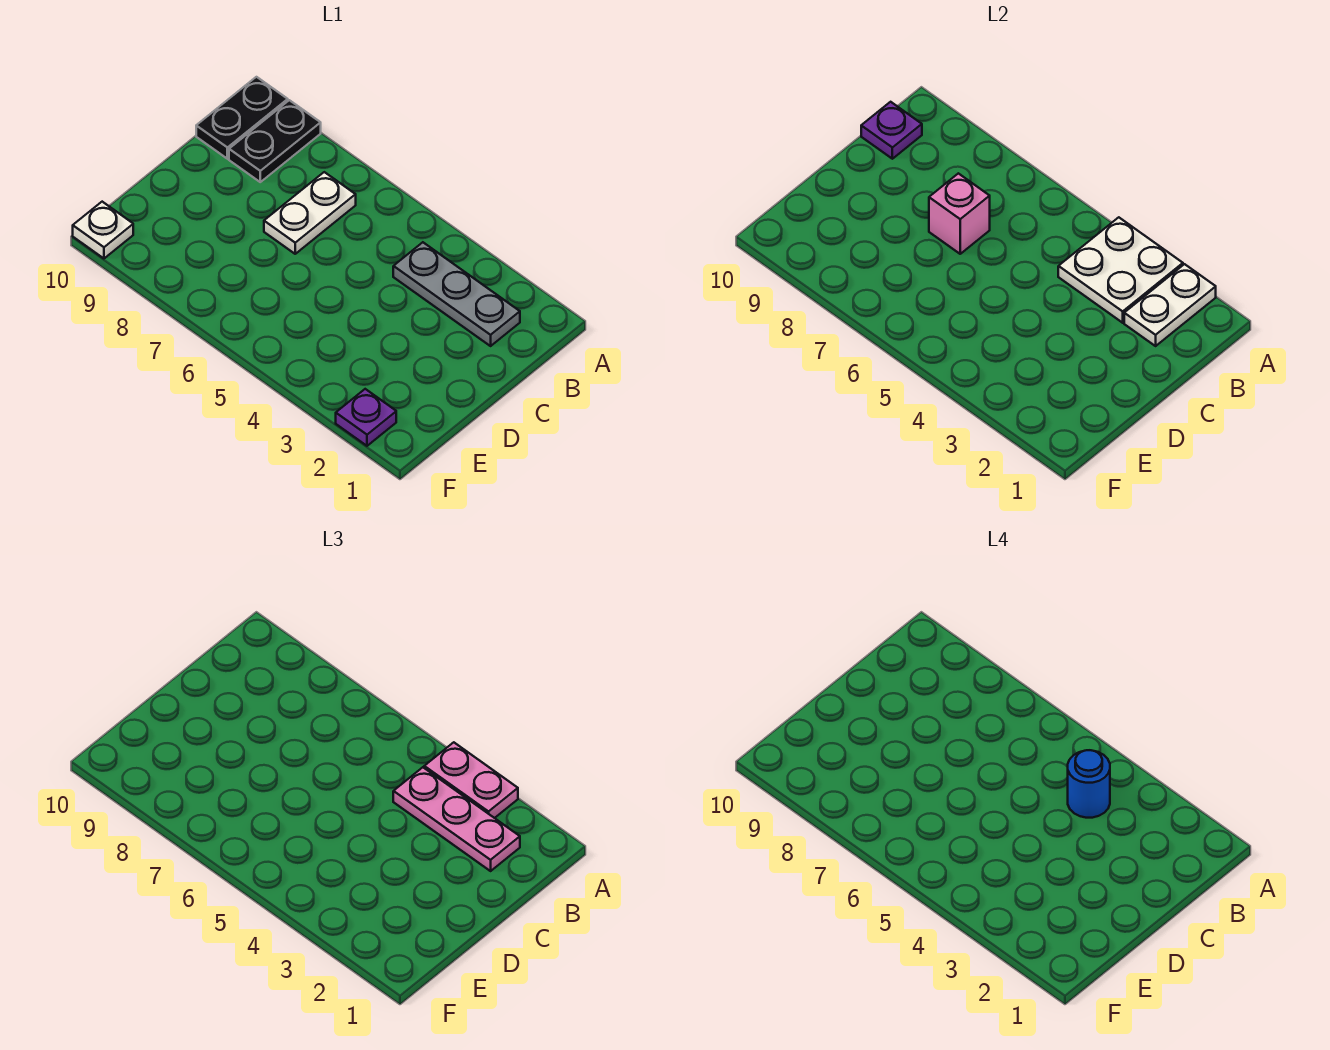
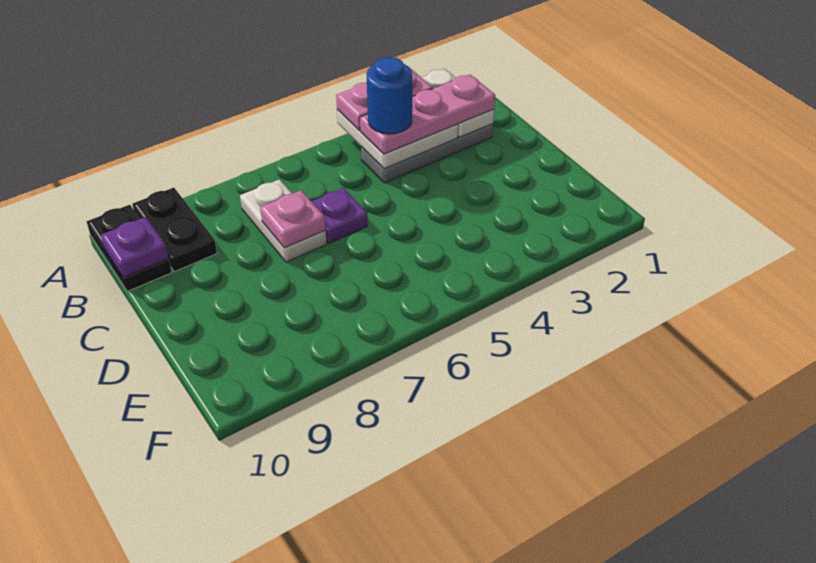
pink brick C7 level 2 -> pink plate C7 level 2
purple plate F2 level 1 -> purple plate C6 level 1
white plate F10 level 1 -> none

